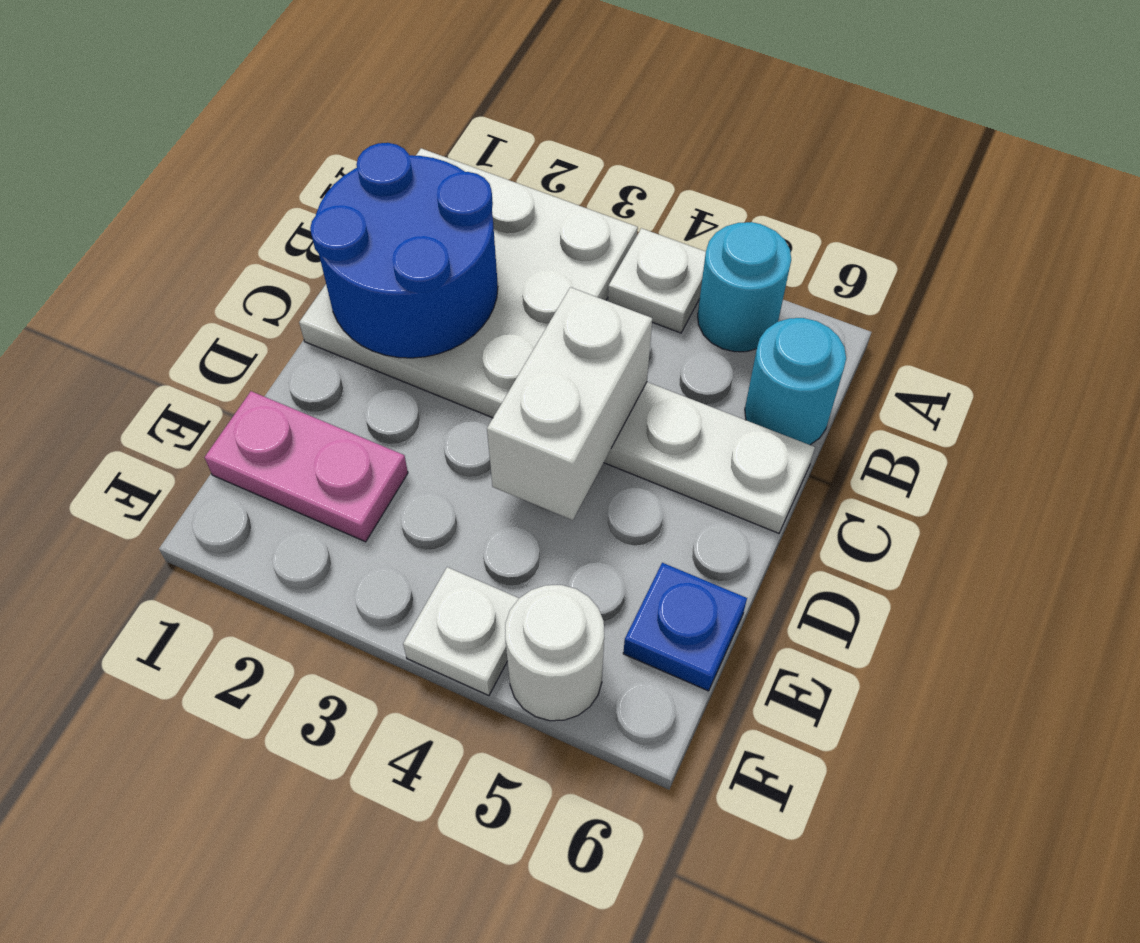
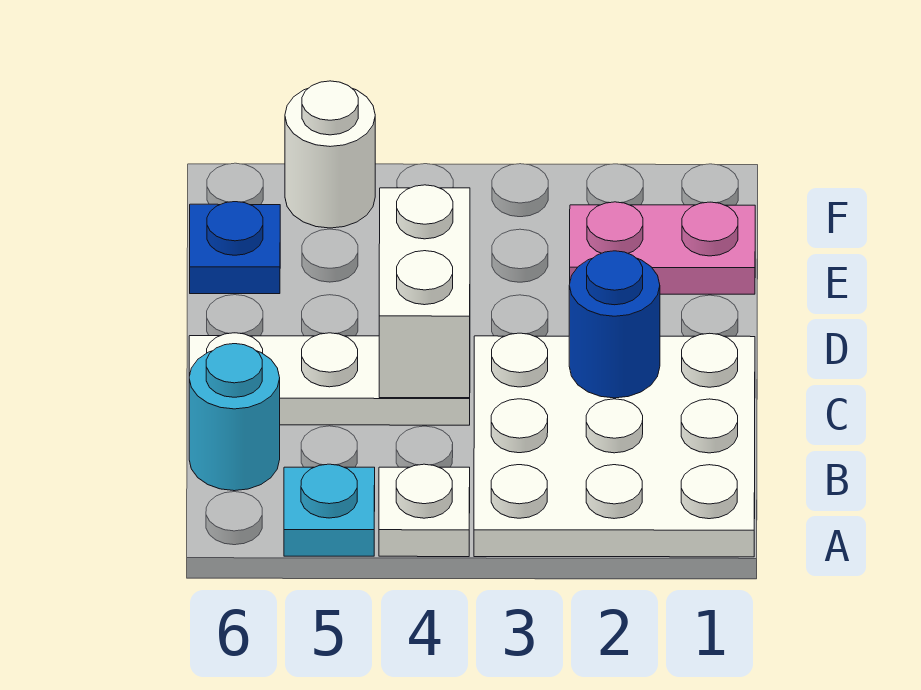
cyan round brick A5 level 1 -> cyan plate A5 level 1
blue round brick B1:C2 level 2 -> blue round brick C2 level 2
white plate F4 level 1 -> none

